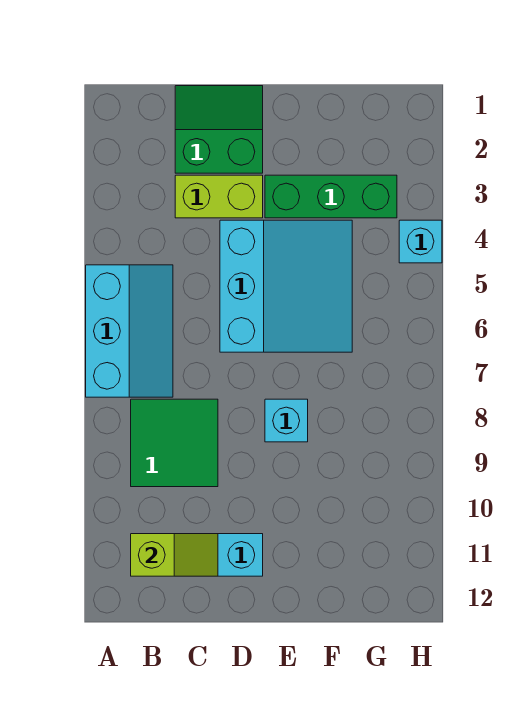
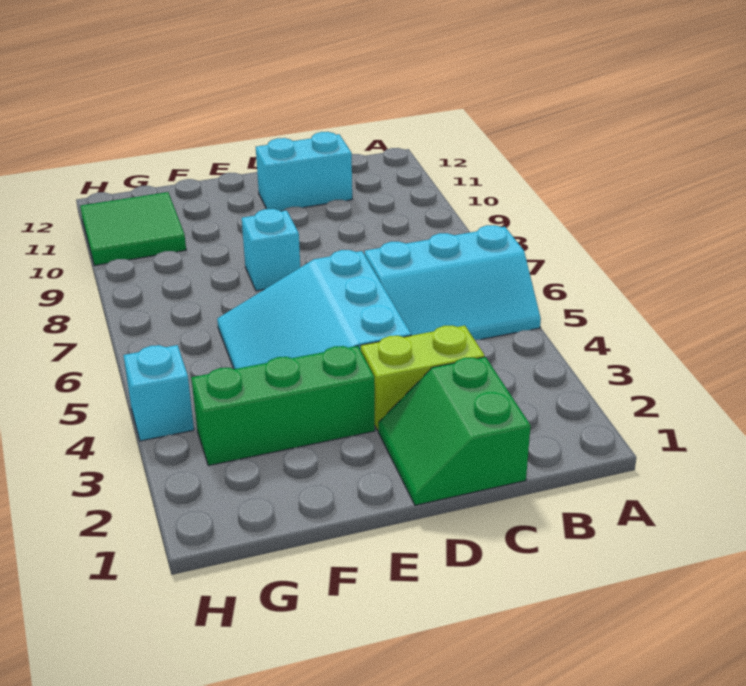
cyan slope A5:B7 level 1 top A -> cyan slope A5:C6 level 1 top 6
green tile B8:C9 level 1 -> green tile G10:H11 level 1
lime slope B11:C11 level 2 top B -> none
green slope C1:D2 level 1 top 2 -> green slope C1:D2 level 1 top C

